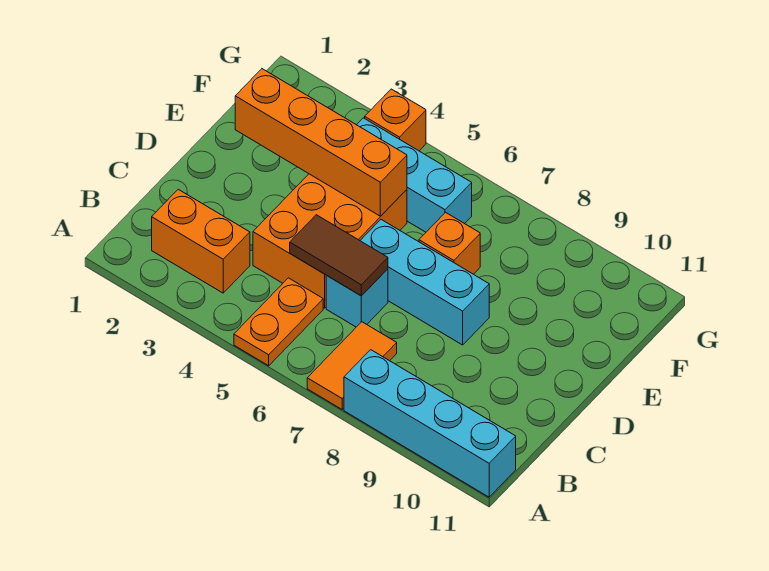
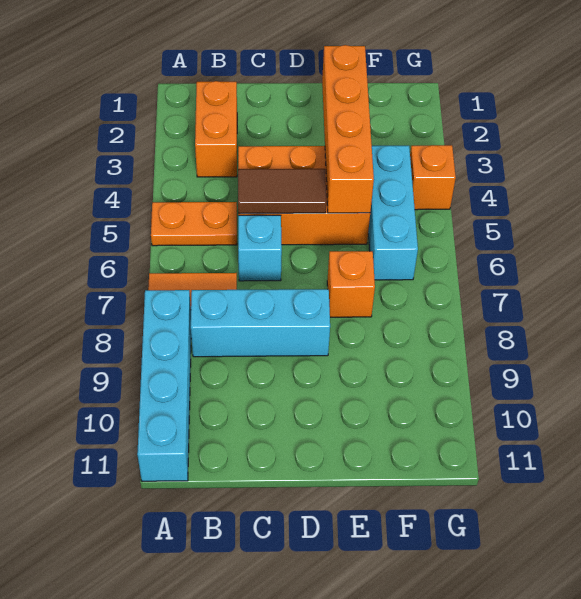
brown tile C5:C6 level 2 -> brown tile C5:D5 level 2
cyan brick D6:D8 level 1 -> cyan brick B8:D8 level 1

